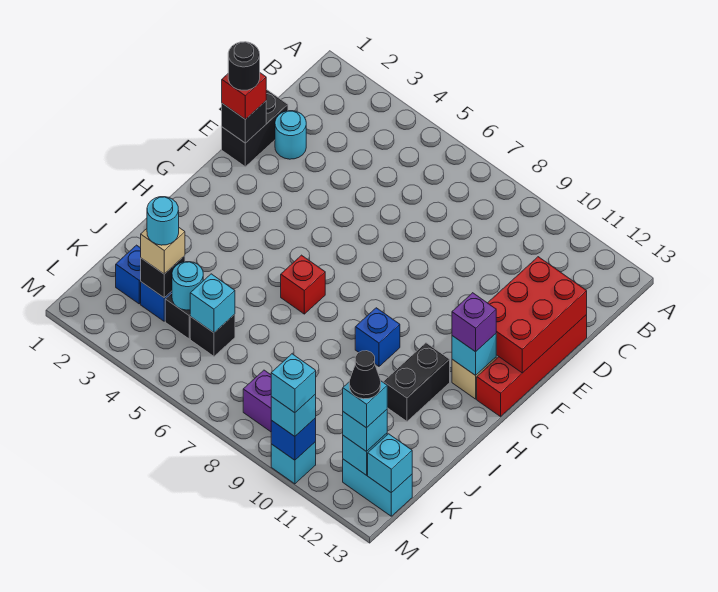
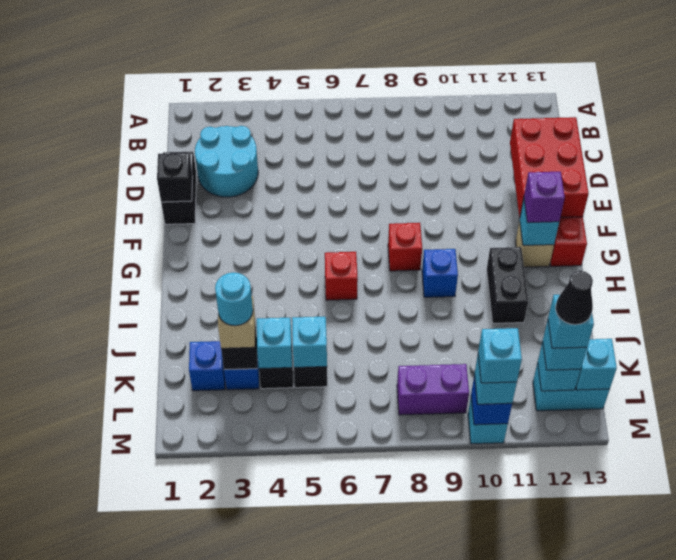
cyan round brick D2 level 1 -> cyan round brick C2:D3 level 1
red brick E1 level 3 -> red brick G8 level 1
black round brick E1 level 4 -> none
cyan round brick K4 level 2 -> cyan brick K4 level 2

